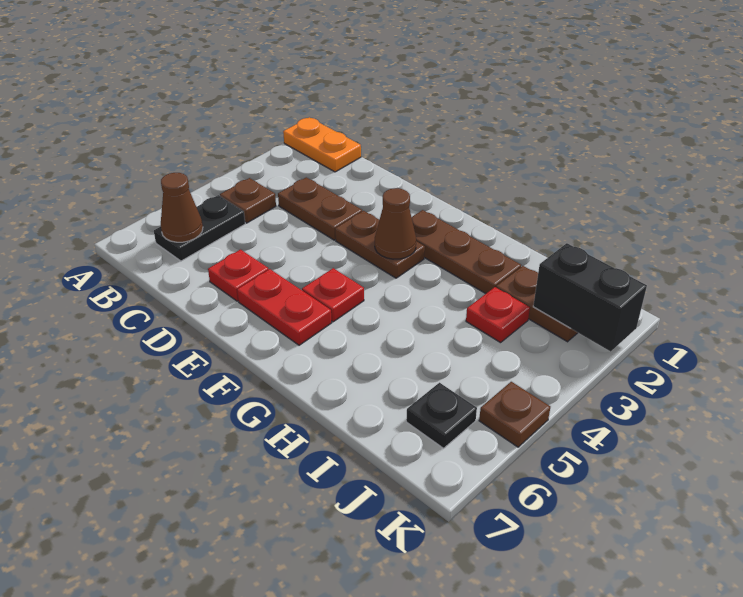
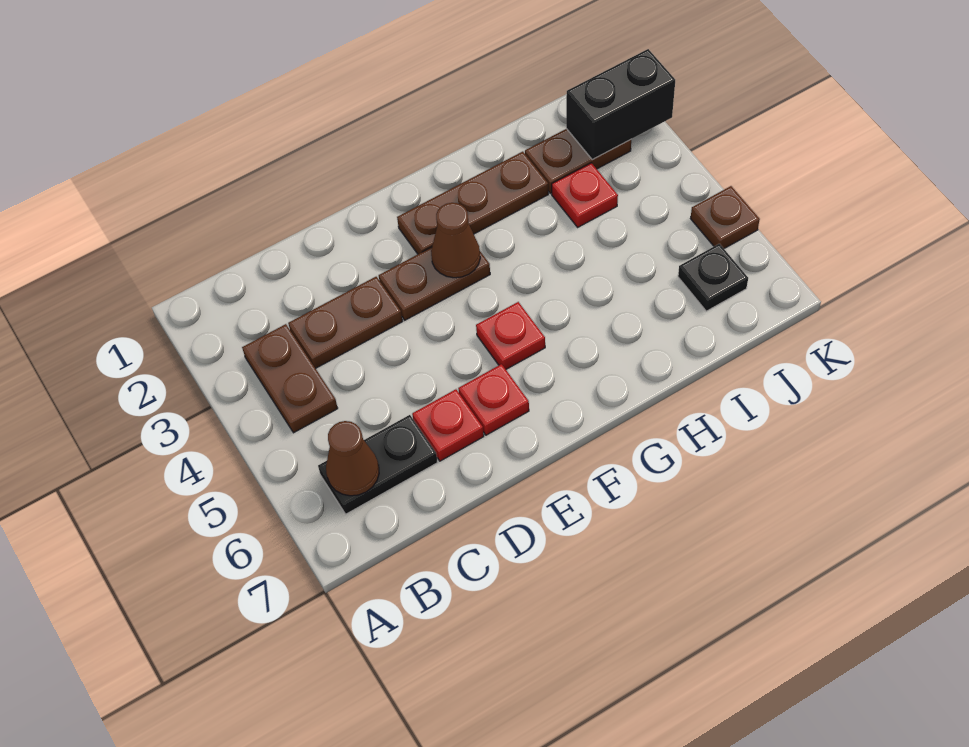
orange plate A1:B1 level 1 -> none
brown plate B4 level 1 -> brown plate B3:B4 level 1
black plate B5:B6 level 1 -> black plate B6:C6 level 1
red plate E6:F6 level 1 -> red plate E6 level 1

